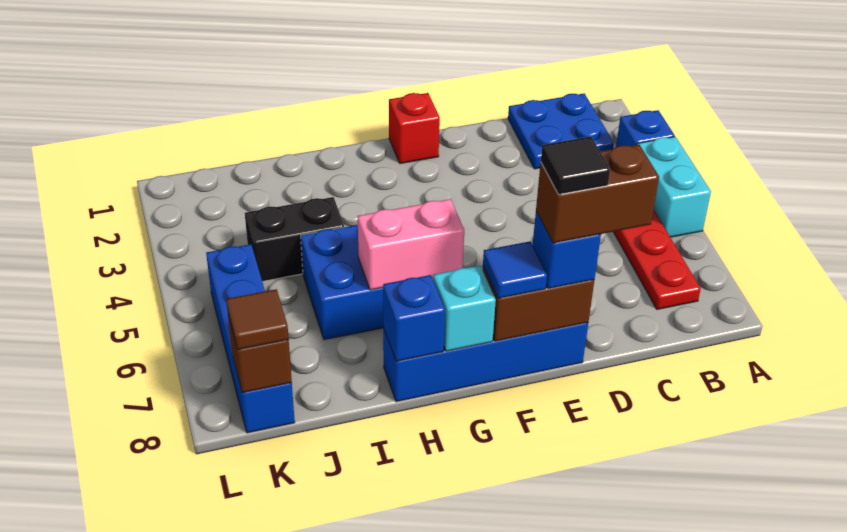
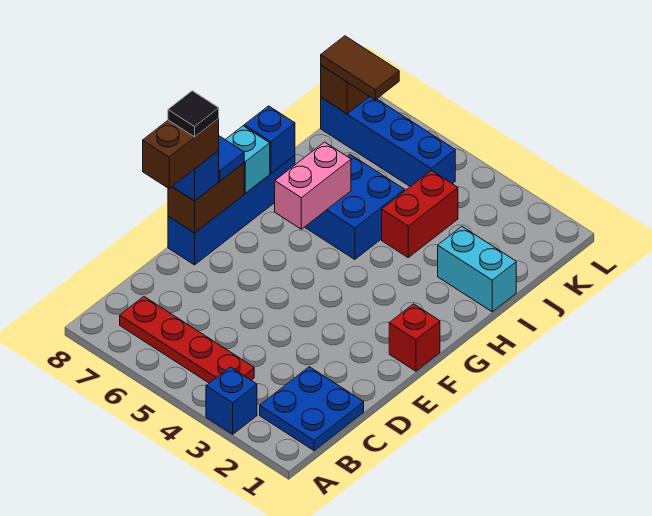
cyan brick A4:A5 level 1 -> cyan brick I1:I2 level 1
black brick I4:J4 level 1 -> red brick I4:J4 level 1
brown tile K8 level 3 -> brown tile K7:K8 level 3

